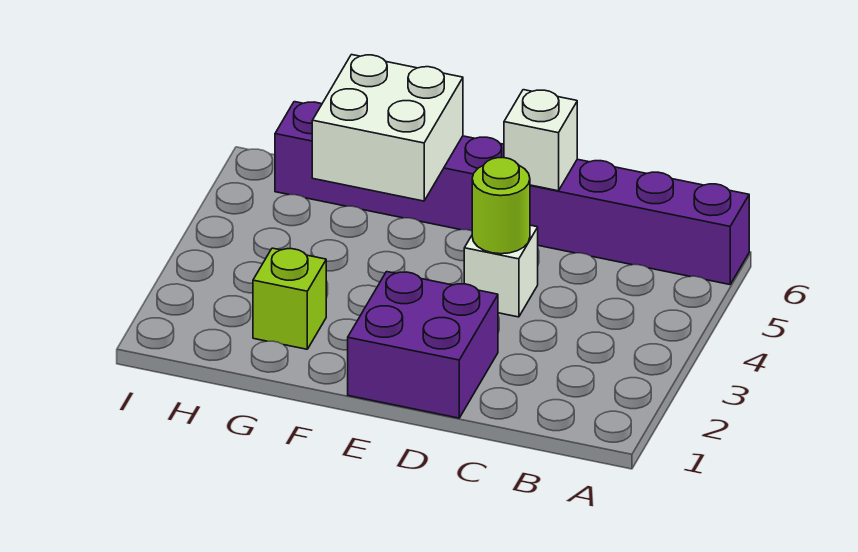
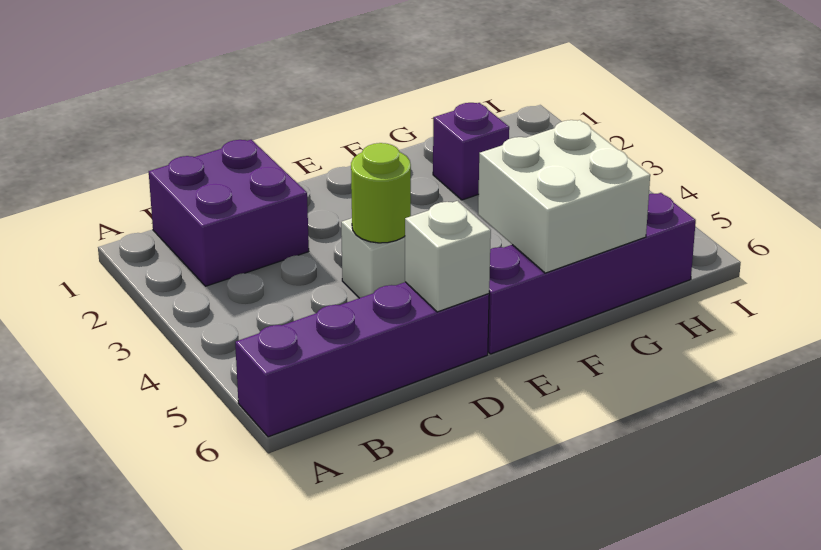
purple brick D1:E2 level 1 -> purple brick B1:C2 level 1
lime brick G2 level 1 -> purple brick G2 level 1

